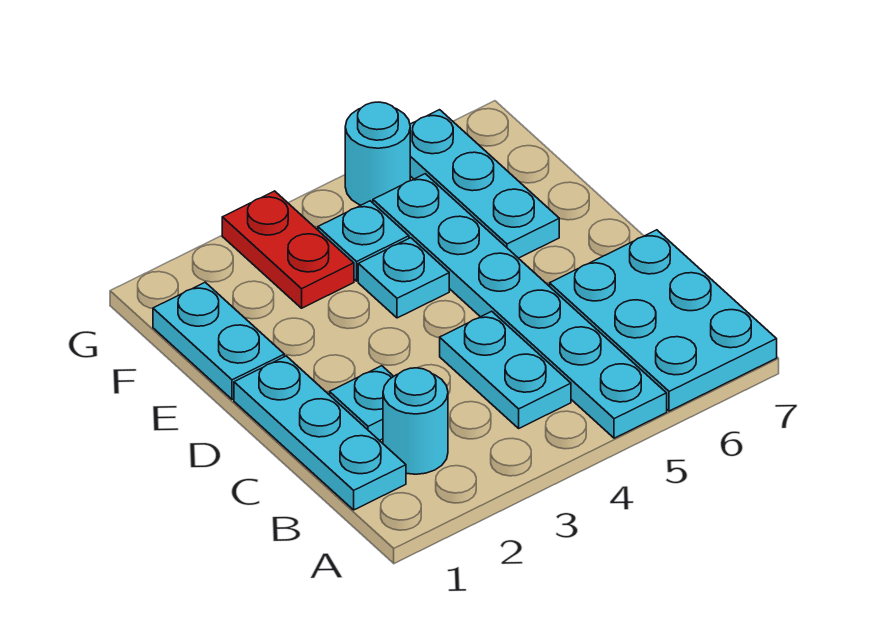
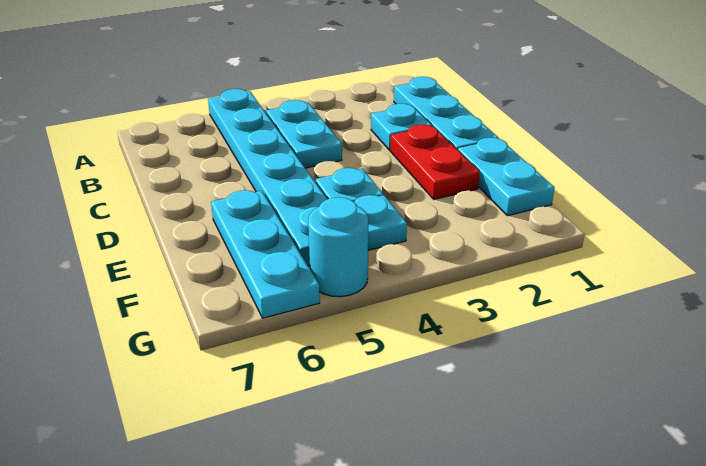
cyan plate A6:C7 level 1 -> none
cyan round brick B2 level 1 -> none
red plate F3:G3 level 1 -> red plate D2:E2 level 1

